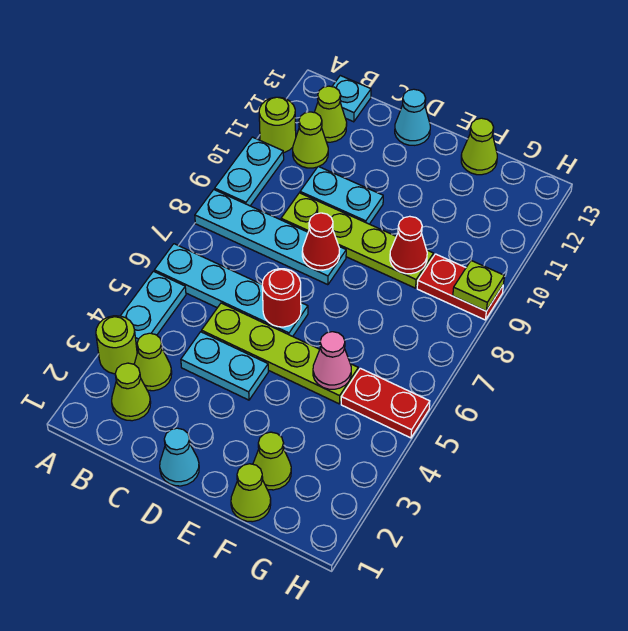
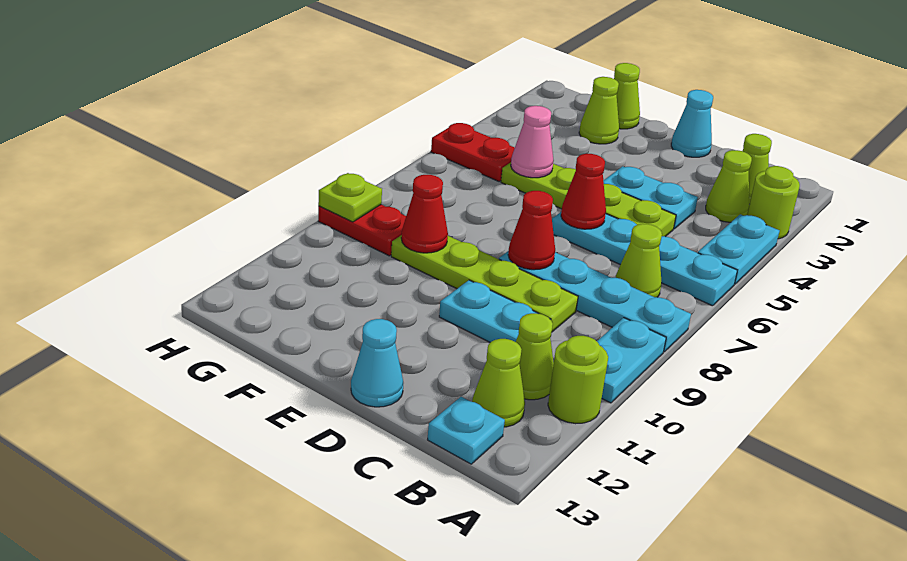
red round brick D6 level 2 -> red cone D6 level 2
lime cone F13 level 1 -> lime cone B7 level 1

